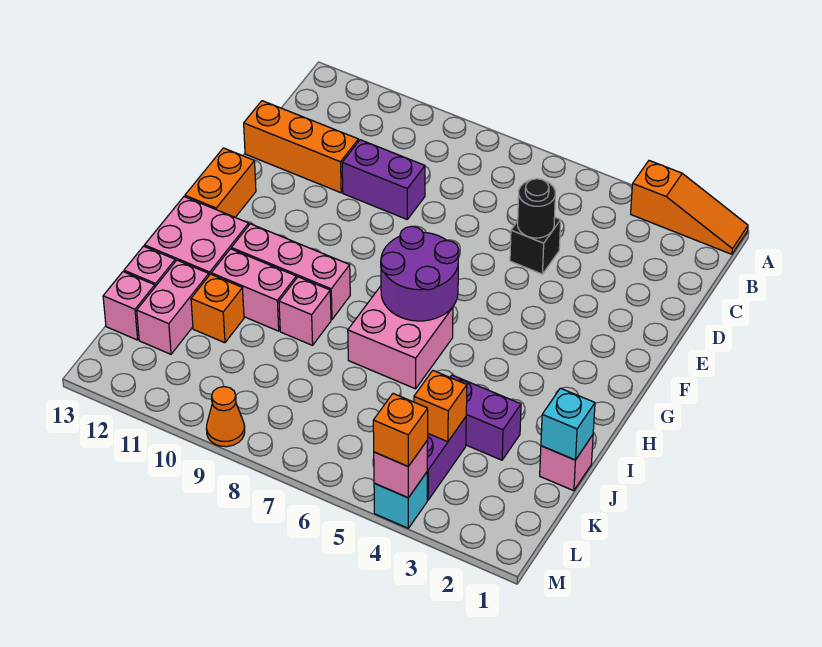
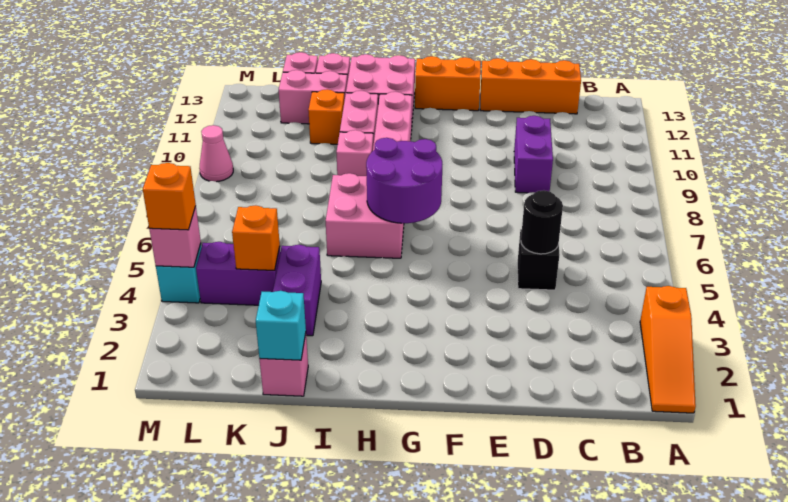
orange brick D11:D13 level 1 -> orange brick C13:E13 level 1
orange cone M9 level 1 -> pink cone M9 level 1

